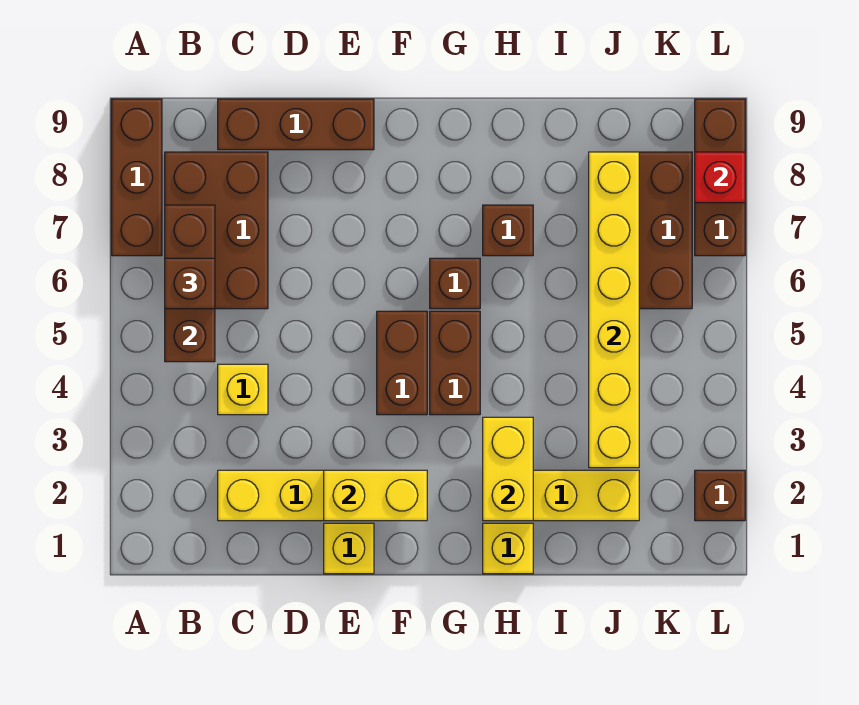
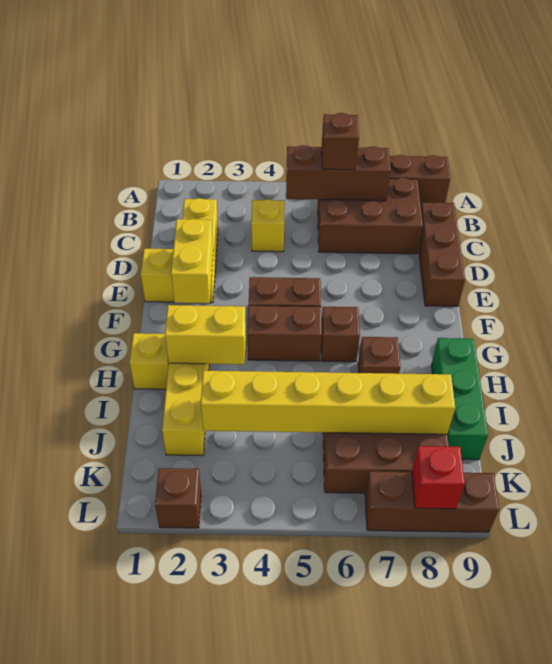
none -> green brick H9:J9 level 1

